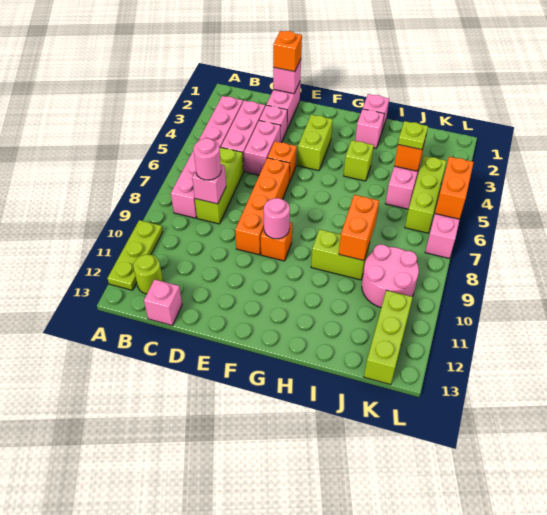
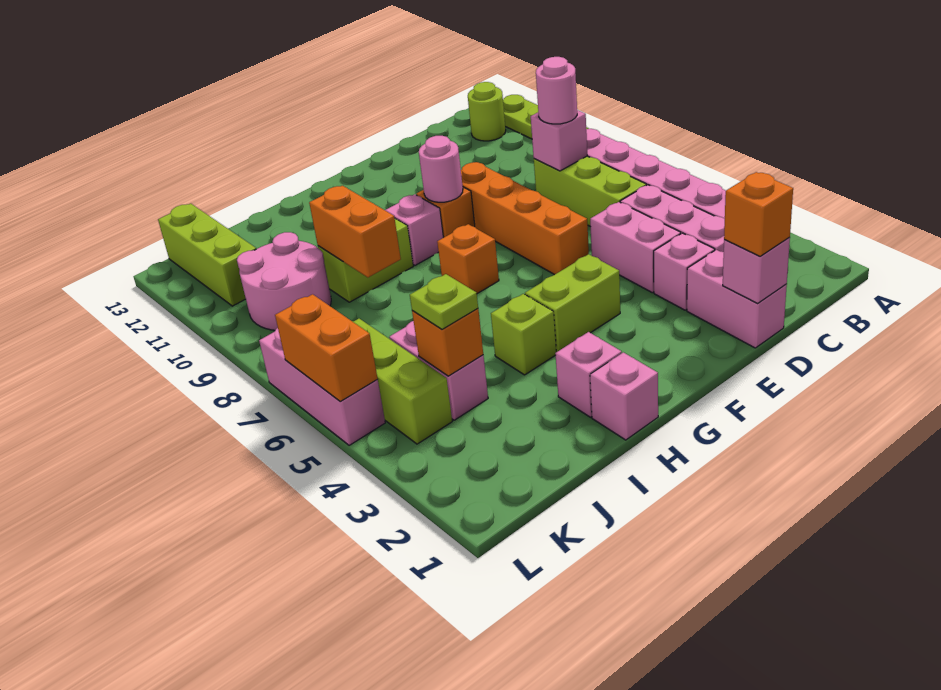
pink brick C13 level 1 -> pink brick G9 level 1
orange brick E5 level 1 -> orange brick G7 level 1
lime brick F3:F4 level 1 -> lime brick F4:G4 level 1

